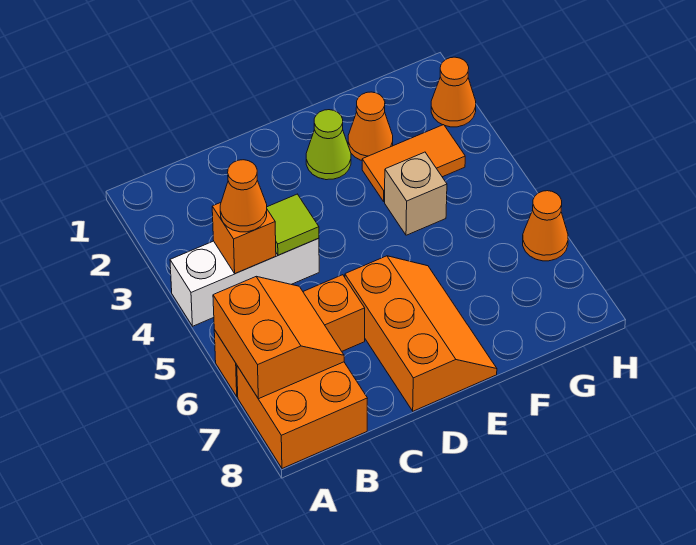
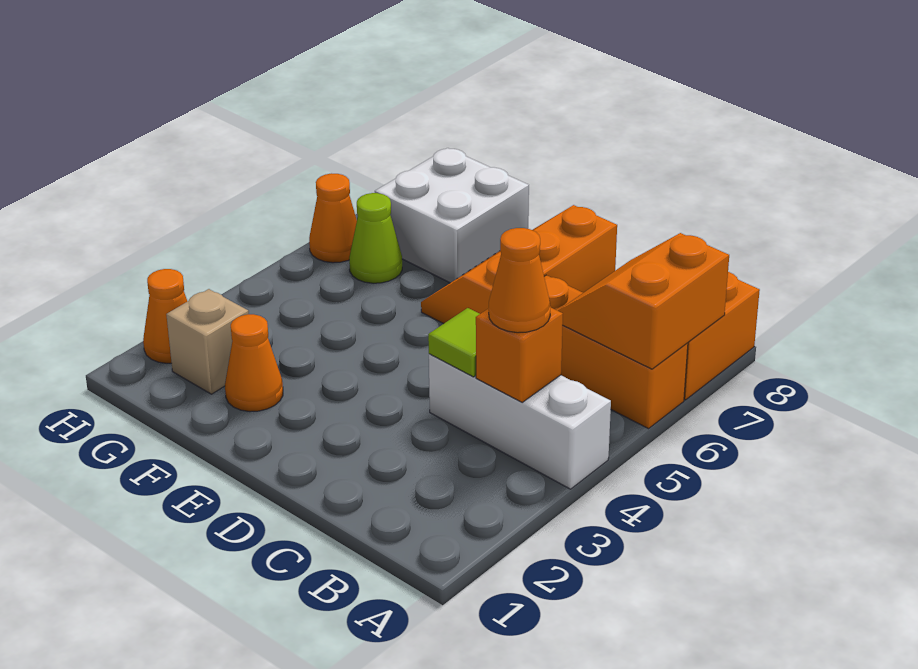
lime cone E2 level 1 -> lime cone G6 level 1
orange tile F3:G3 level 1 -> none
tan brick F4 level 1 -> tan brick G2 level 1
none -> white brick F7:G8 level 1

